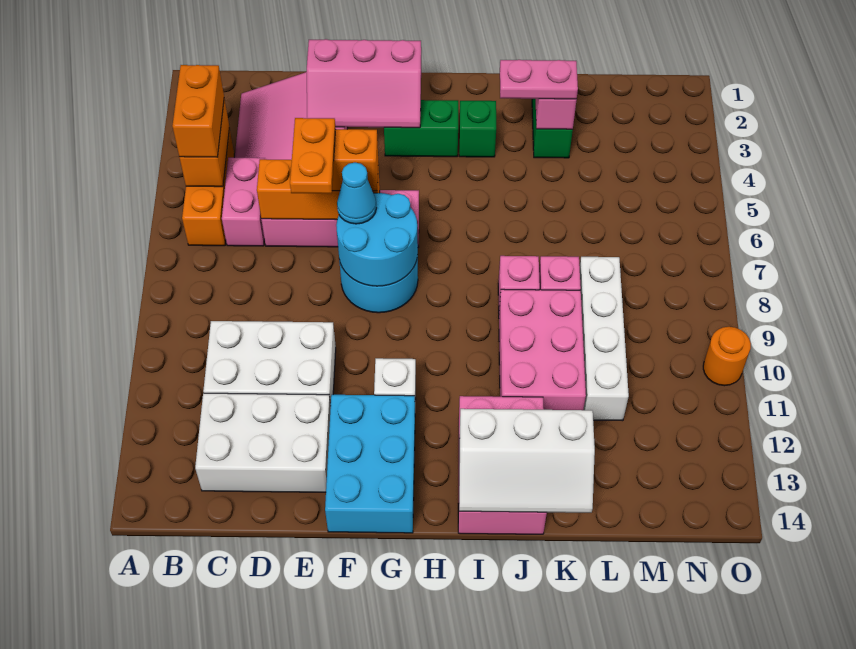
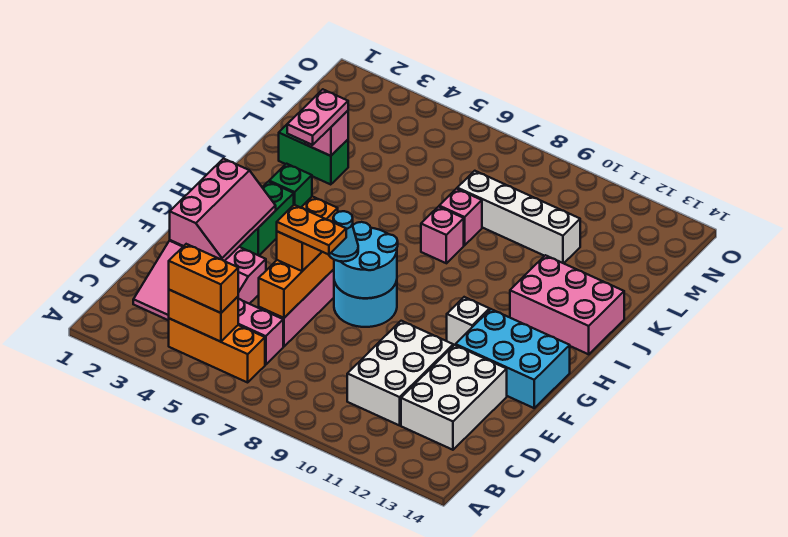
white slope I13:K14 level 2 top 13 -> none
pink brick J9:K11 level 1 -> none
orange round brick O10 level 1 -> none

